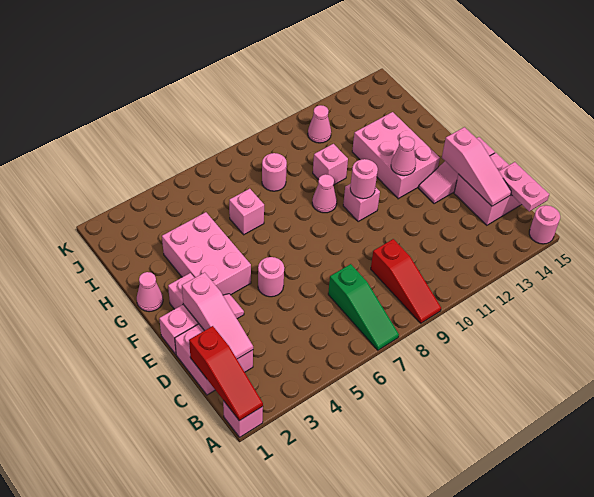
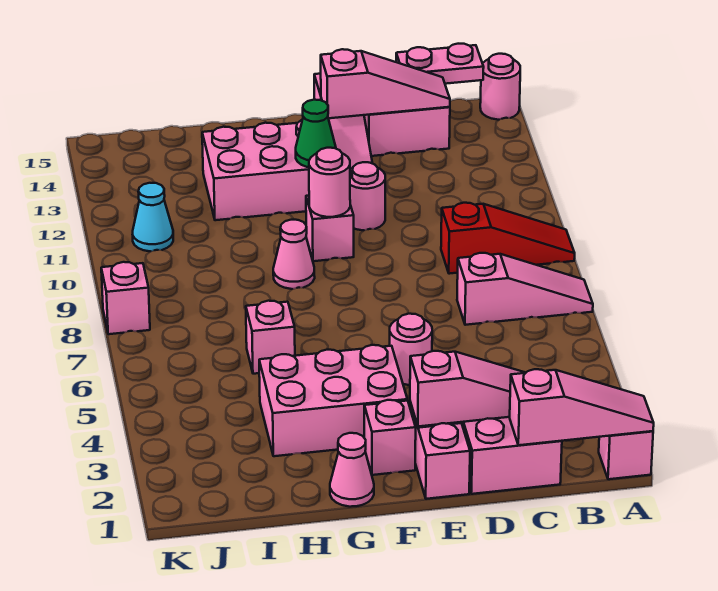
red slope A1:C1 level 2 top C -> pink slope A1:C1 level 2 top C
green slope A7:C7 level 1 top C -> pink slope A7:C7 level 1 top C
pink cone F12 level 2 -> green cone F12 level 2
pink brick H10 level 1 -> pink brick K8 level 1
pink round brick I8 level 1 -> pink round brick E11 level 1
pink cone J11 level 1 -> cyan cone J11 level 1

